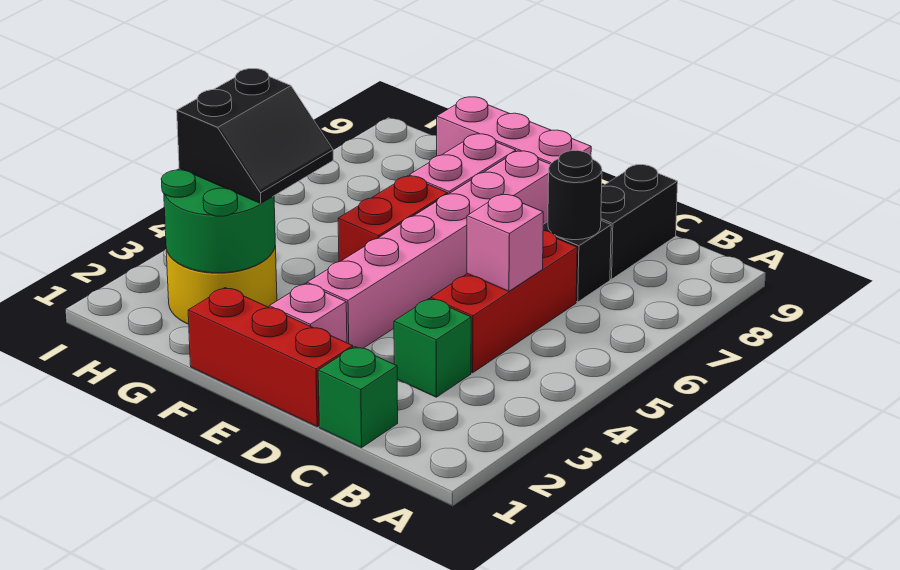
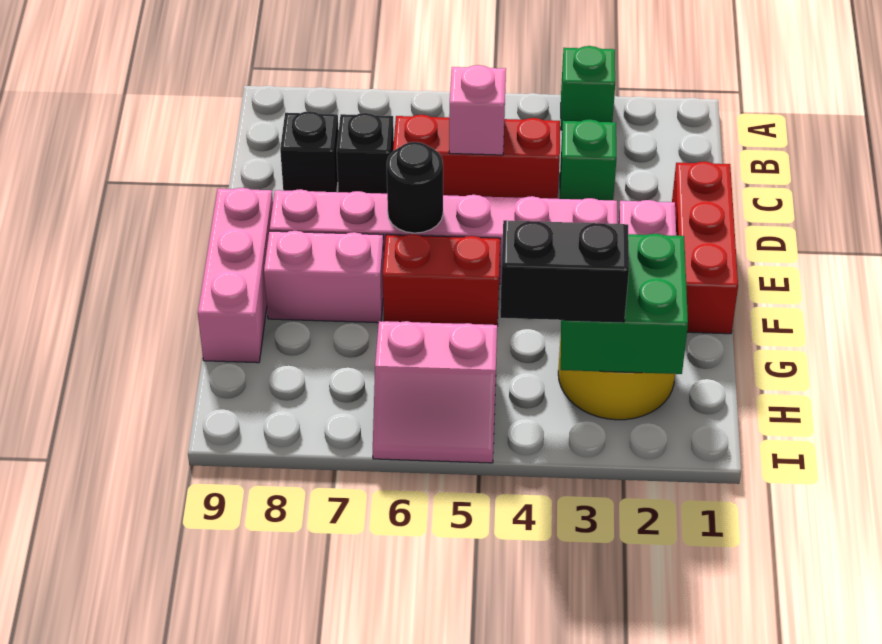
green brick C1 level 1 -> green brick A3 level 1
black round brick C7 level 2 -> black round brick E6 level 2
black brick C8:C9 level 1 -> black brick C8 level 1
green round brick G2:H3 level 2 -> green brick G2:H3 level 2
none -> pink slope H5:I6 level 1 top H

